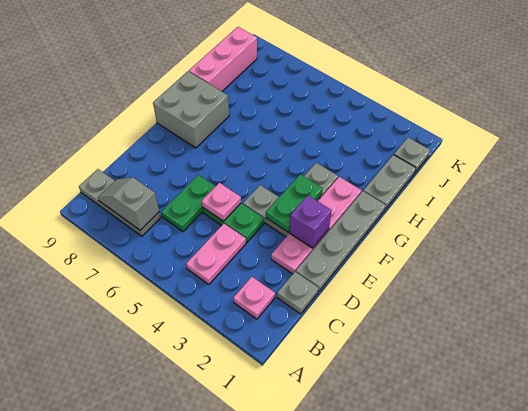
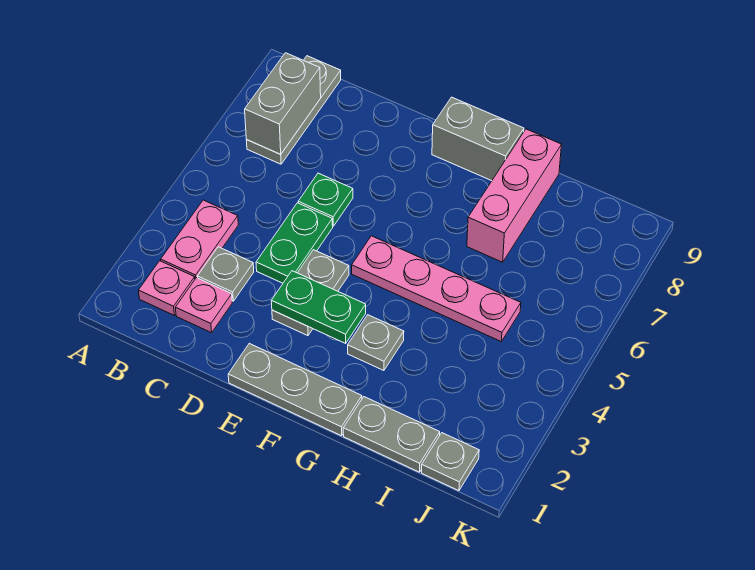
pink plate B4:C4 level 1 -> pink plate B3:B4 level 1
grey slope B7:B8 level 2 top 7 -> grey brick B7:B8 level 2
grey plate C1 level 1 -> grey plate C3 level 1
green plate C6:D6 level 1 -> green plate D6 level 1
grey plate D1:G1 level 1 -> grey plate E1:G1 level 1
pink plate D2:G2 level 1 -> pink plate F5:I5 level 1
pink plate D5 level 2 -> pink plate C2 level 1
purple brick E2 level 2 -> none
grey brick F8:G9 level 1 -> grey brick F9:G9 level 1
pink brick H9:J9 level 1 -> pink brick H7:H9 level 1

